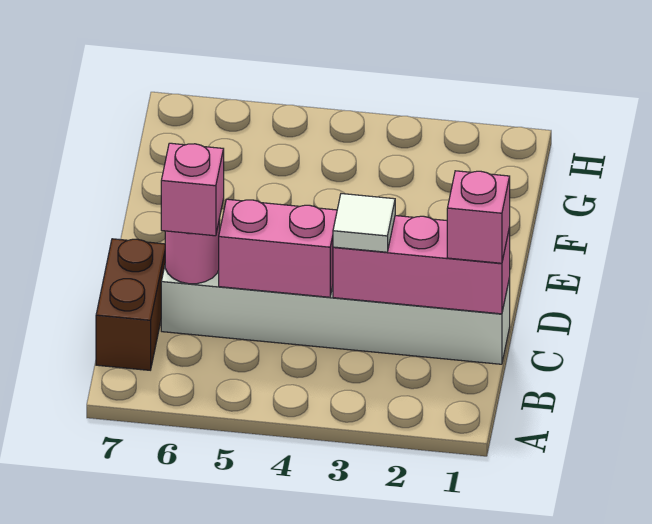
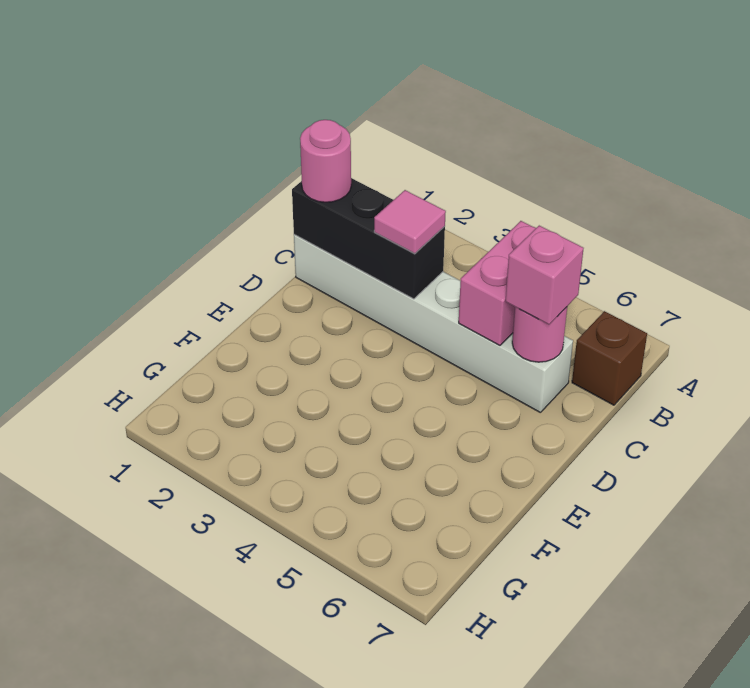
brown brick B7:C7 level 1 -> brown brick B7 level 1
pink brick C1:C3 level 2 -> black brick C1:C3 level 2
pink brick C1 level 3 -> pink round brick C1 level 3
white tile C3 level 3 -> pink tile C3 level 3
pink brick C4:C5 level 2 -> pink brick B5:C5 level 2

